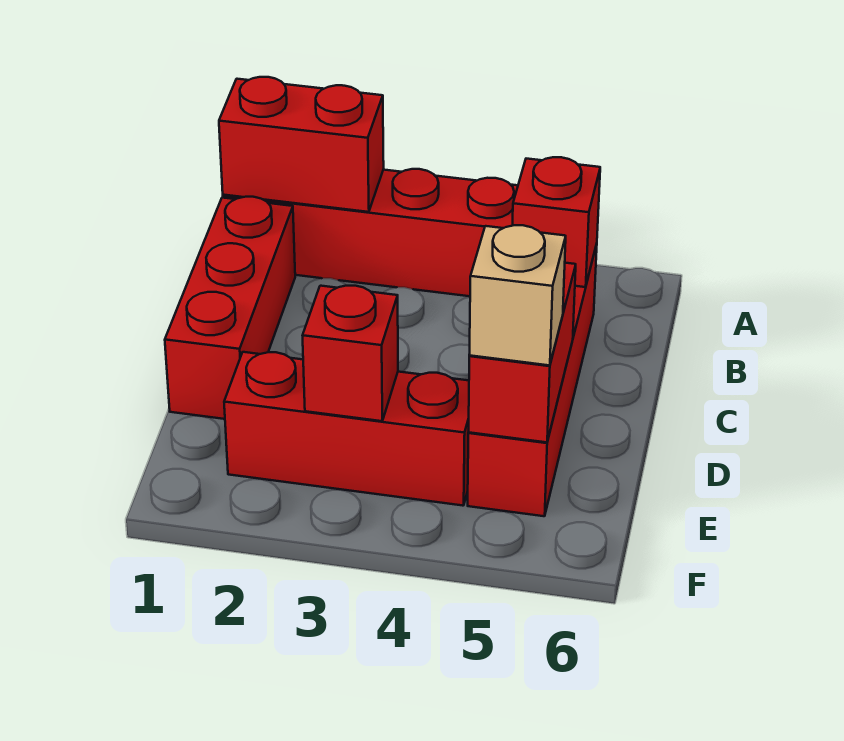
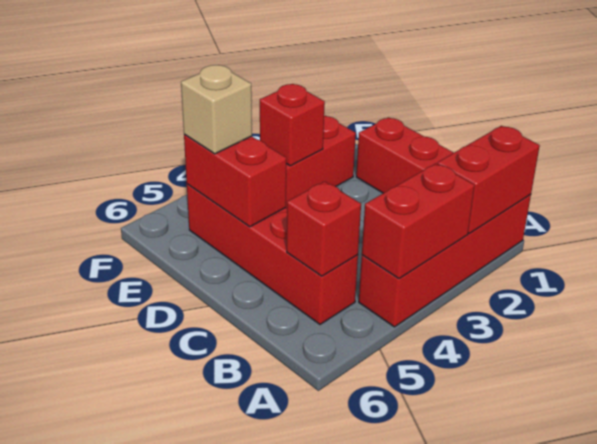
none -> red brick A3:A4 level 2

